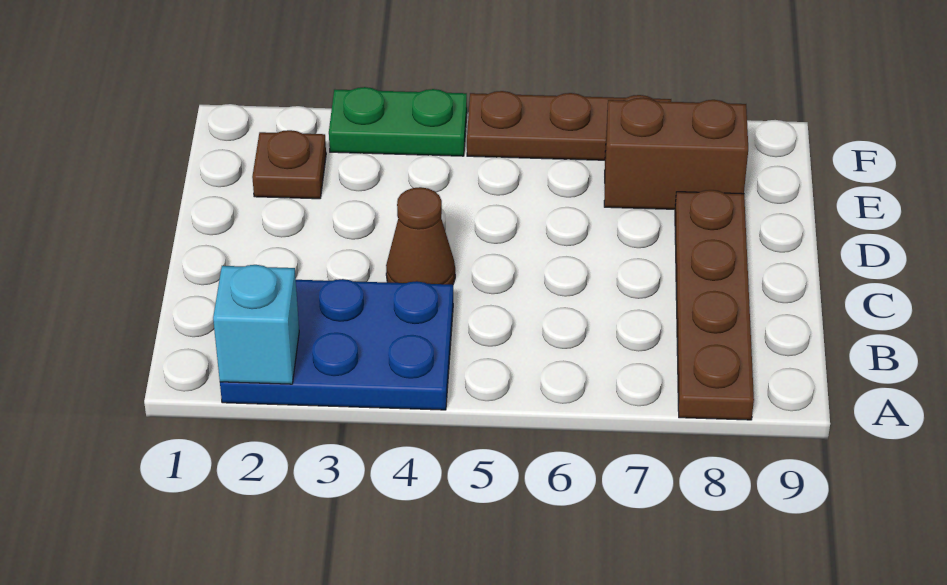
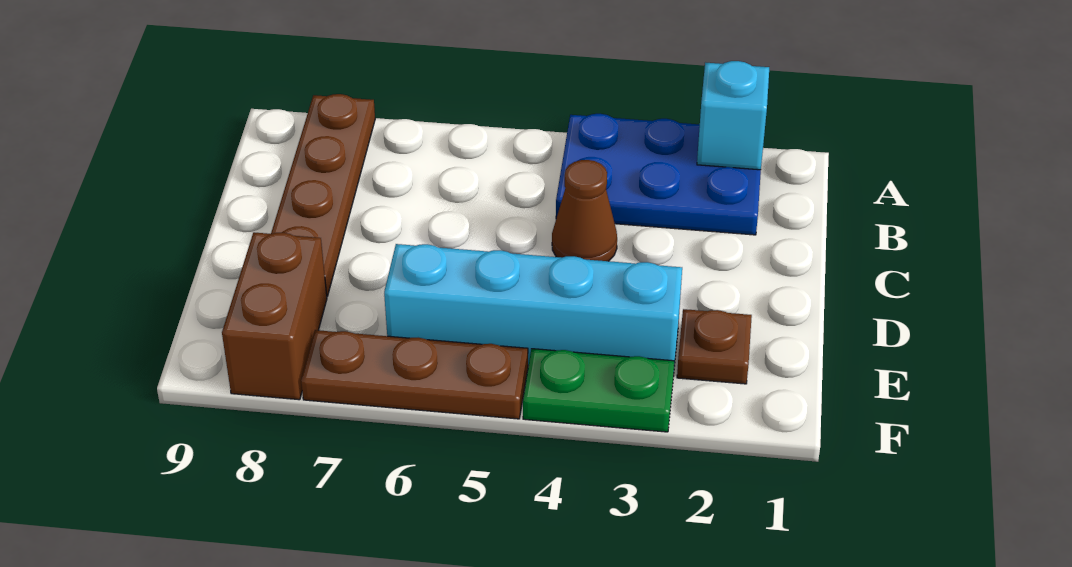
none -> cyan brick E3:E6 level 1
brown brick E7:E8 level 1 -> brown brick E8:F8 level 1

